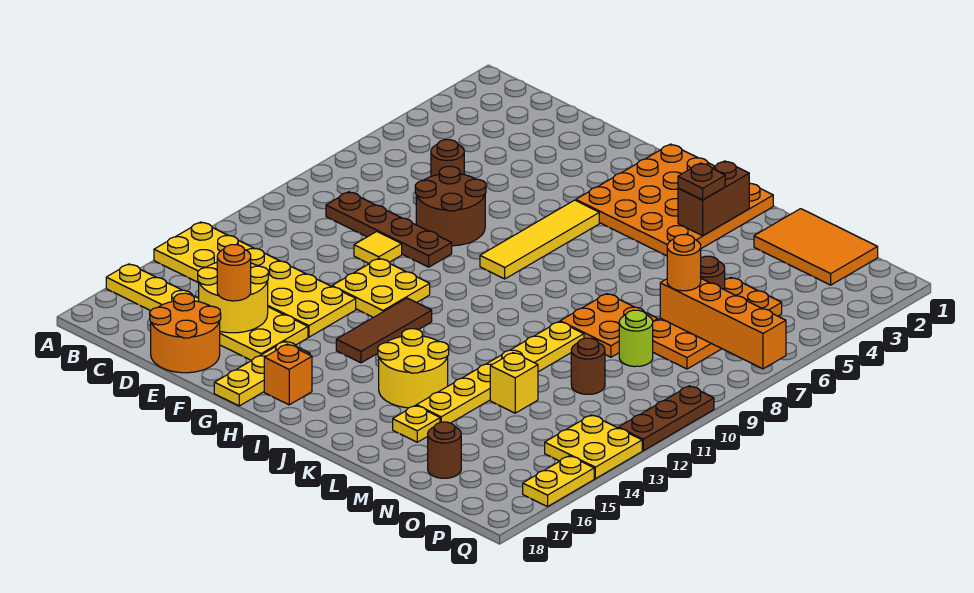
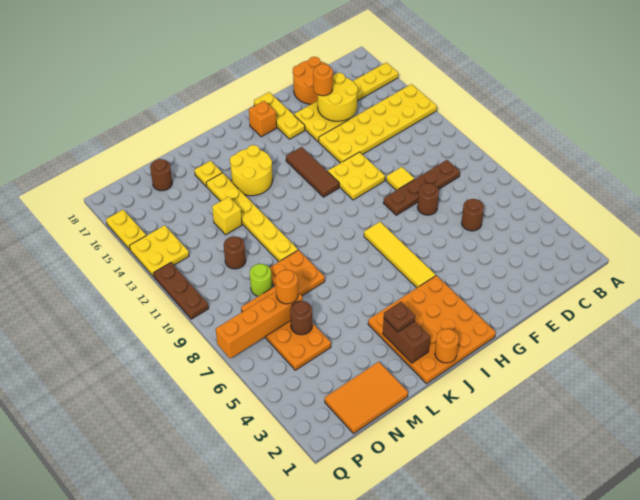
brown round brick E7:F8 level 1 -> brown round brick E8 level 1
none -> orange round brick J1 level 2

